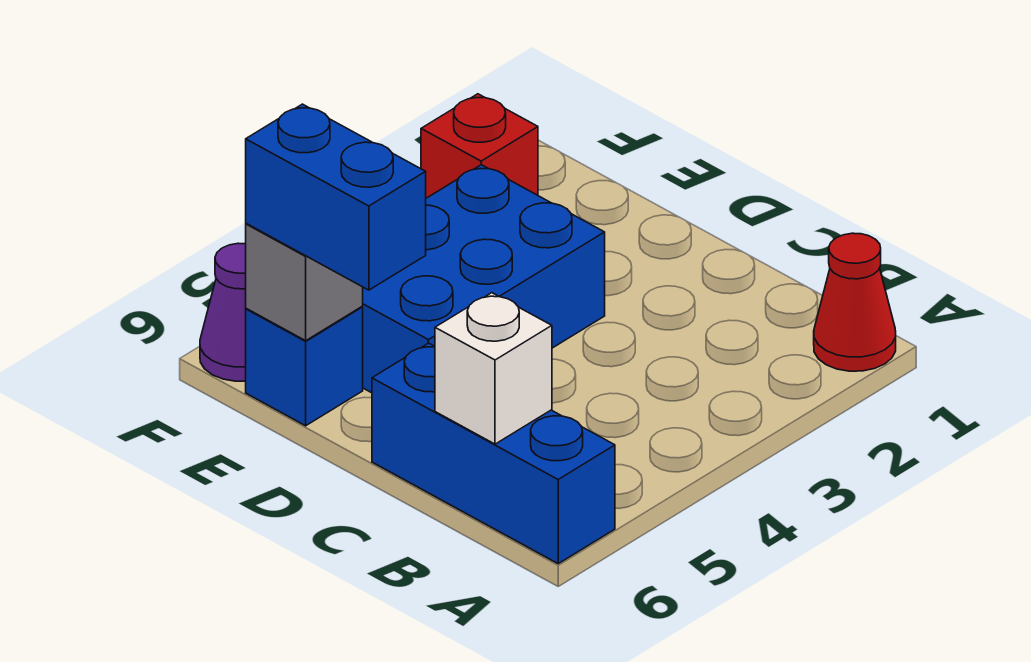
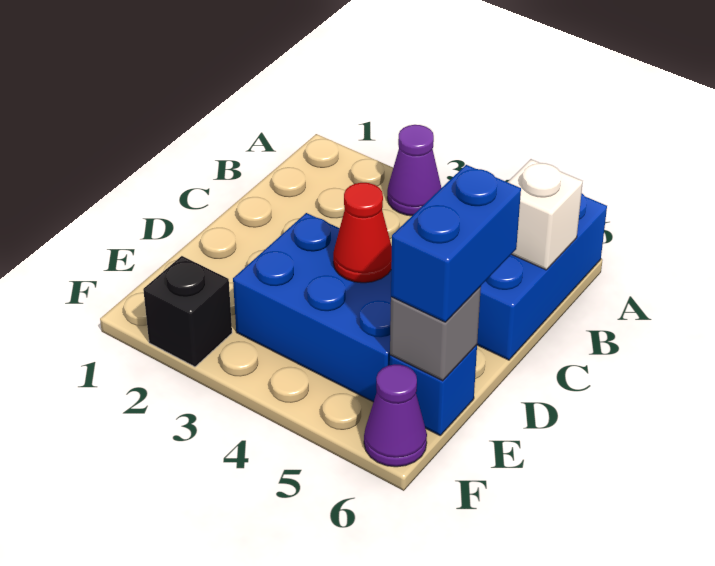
red cone A1 level 1 -> red cone D4 level 2
none -> purple cone A3 level 1
red brick F2 level 1 -> black brick F2 level 1

